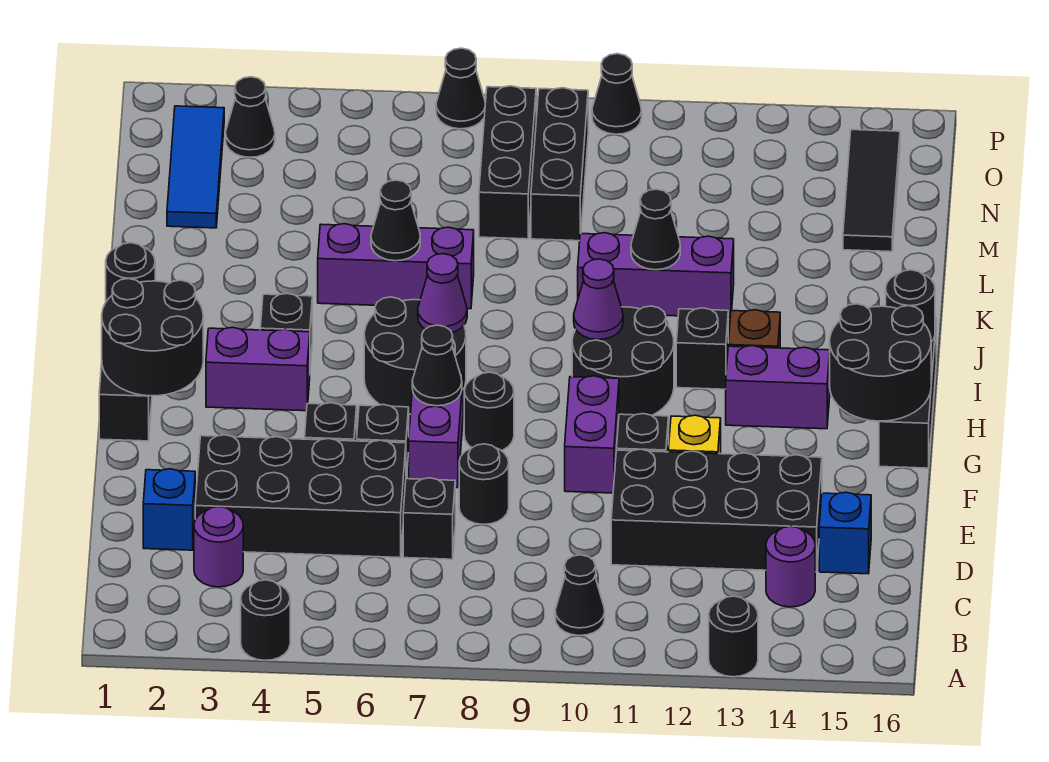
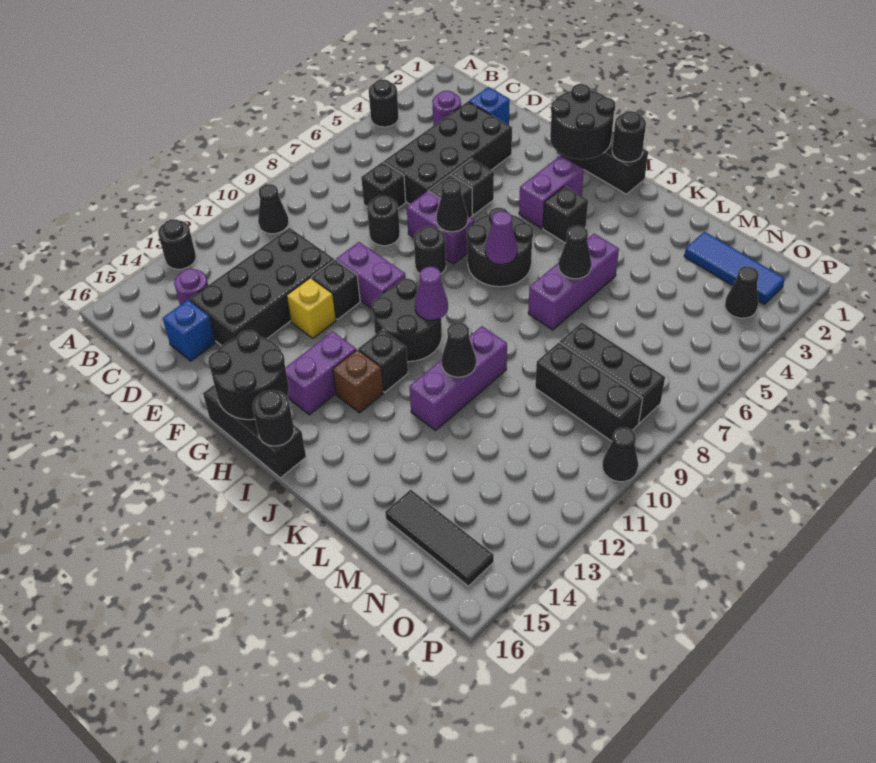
black cone P7 level 1 -> none

